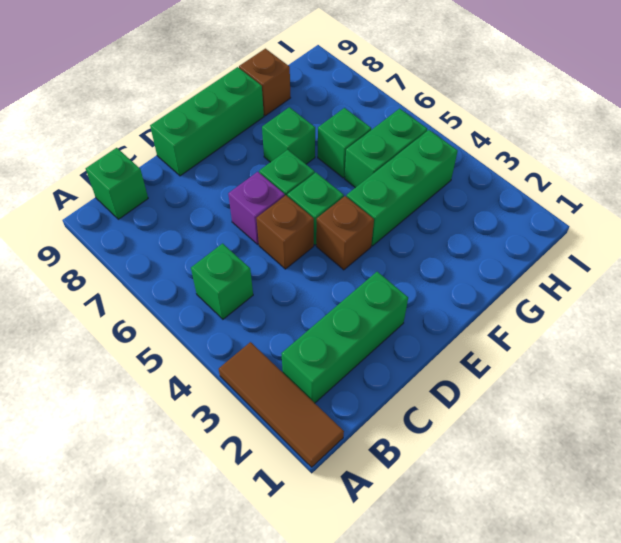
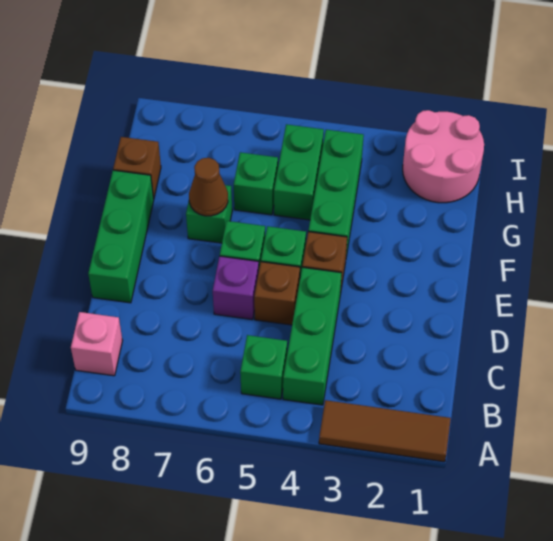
green brick B2:D2 level 1 -> green brick B4:D4 level 1
green brick B9 level 1 -> pink brick B9 level 1
none -> brown cone F7 level 2
none -> pink round brick H1:I2 level 1

